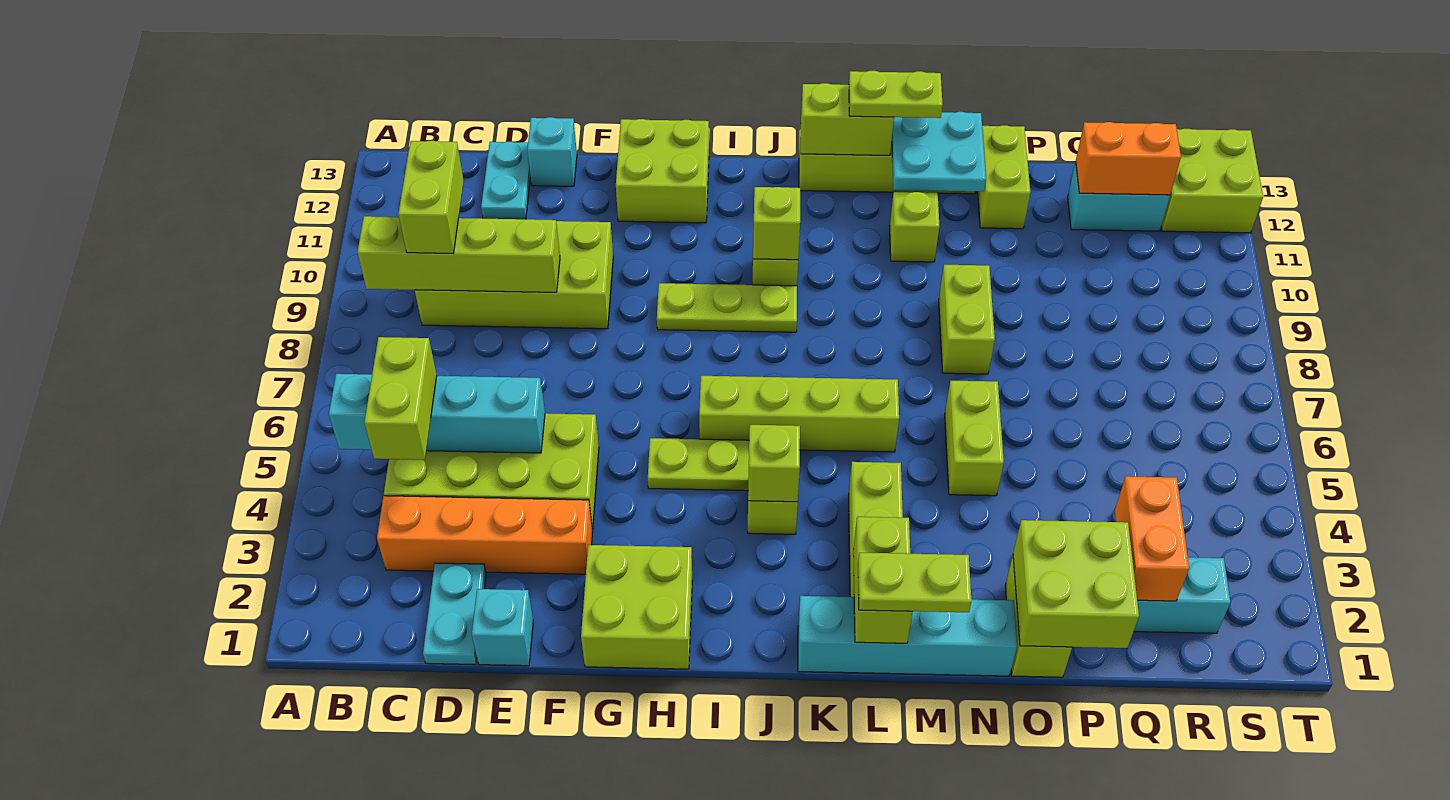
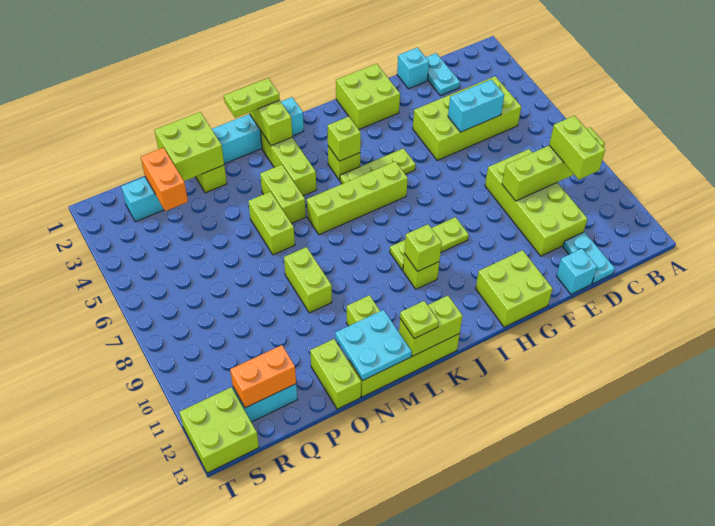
cyan brick B5:E5 level 2 -> cyan brick D5:E5 level 2
orange brick C3:F3 level 1 -> none
lime brick C4:C5 level 3 -> lime brick M4:M5 level 1
lime brick C9:F10 level 1 -> lime brick D8:E11 level 1
lime plate L13:M13 level 3 -> lime plate L13 level 3

